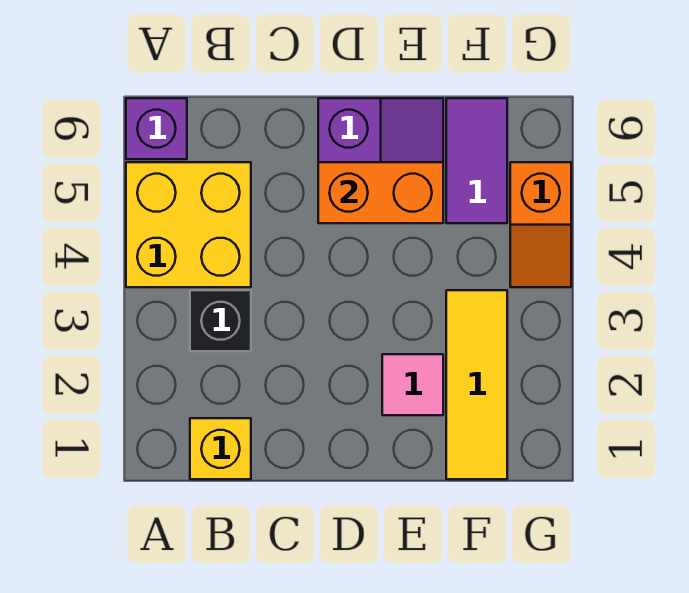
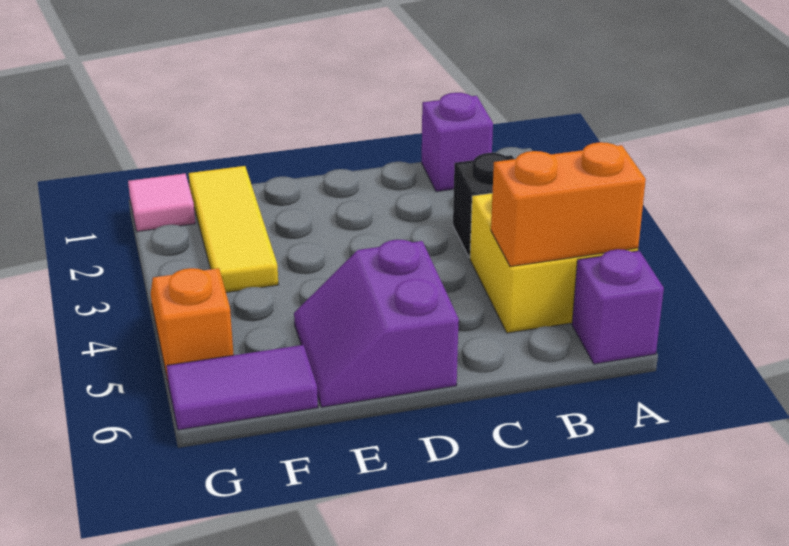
yellow brick B1 level 1 -> purple brick B1 level 1
orange brick D5:E5 level 2 -> orange brick A5:B5 level 2
pink tile E2 level 1 -> pink tile G1 level 1
purple tile F5:F6 level 1 -> purple tile F6:G6 level 1

